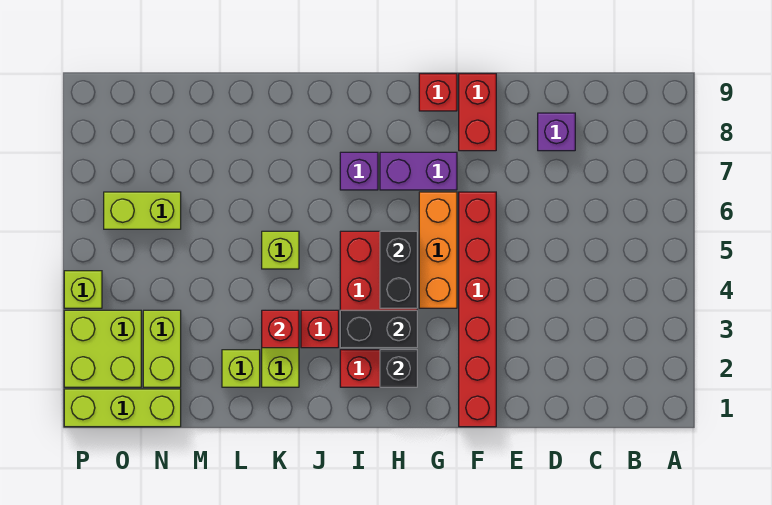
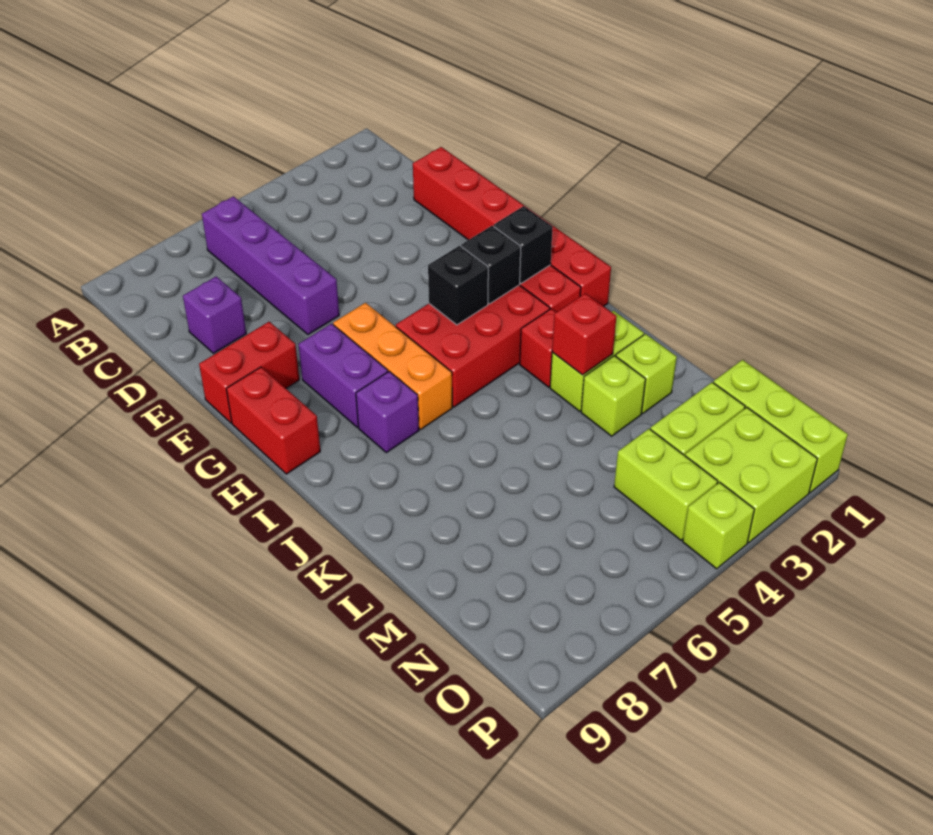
none -> purple brick B6:E6 level 1
red brick F1:F6 level 1 -> red brick D1:I1 level 1
orange brick G4:G6 level 1 -> orange brick G6:I6 level 1
red brick G9 level 1 -> red brick G9:H9 level 1
black brick H3:I3 level 2 -> black brick H3 level 2
black brick H4:H5 level 2 -> black brick H4 level 2
lime brick K5 level 1 -> lime brick L3 level 1
lime brick N6:O6 level 1 -> lime brick N4:O4 level 1

